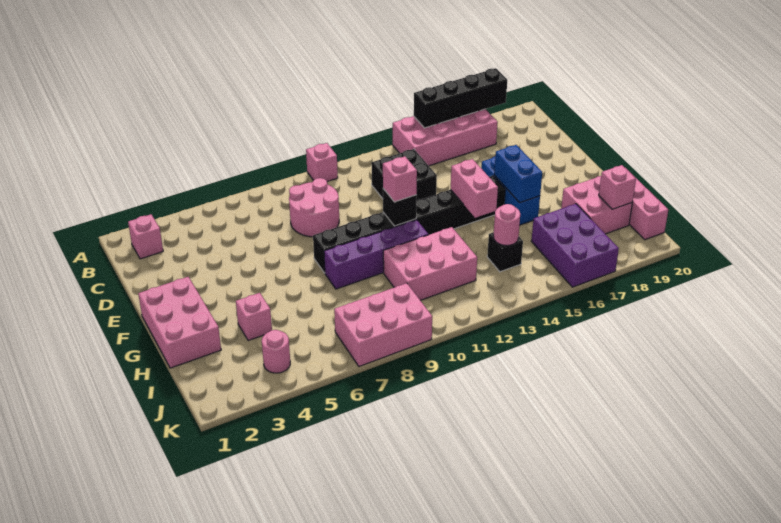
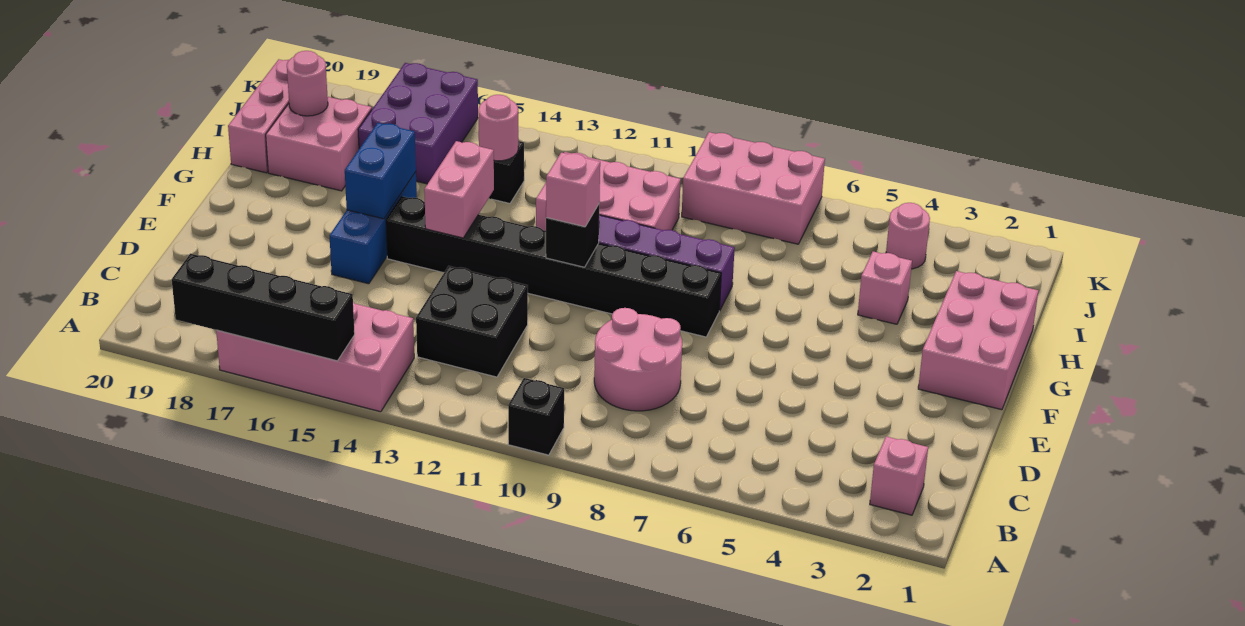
pink brick A10 level 1 -> black brick A10 level 1
pink brick I19 level 2 -> pink round brick I19 level 2

